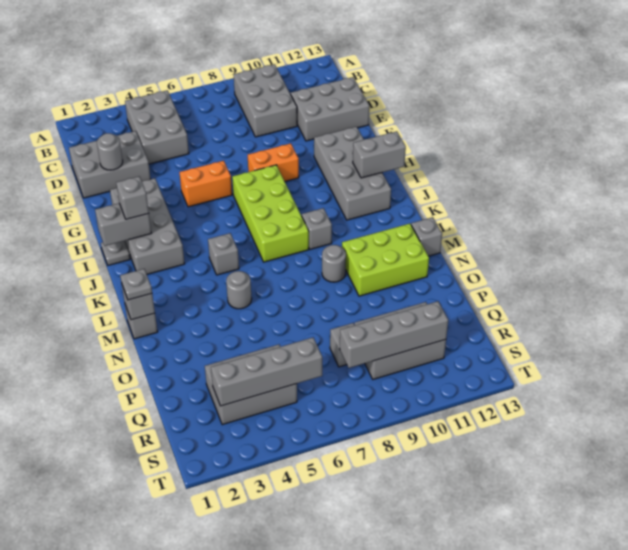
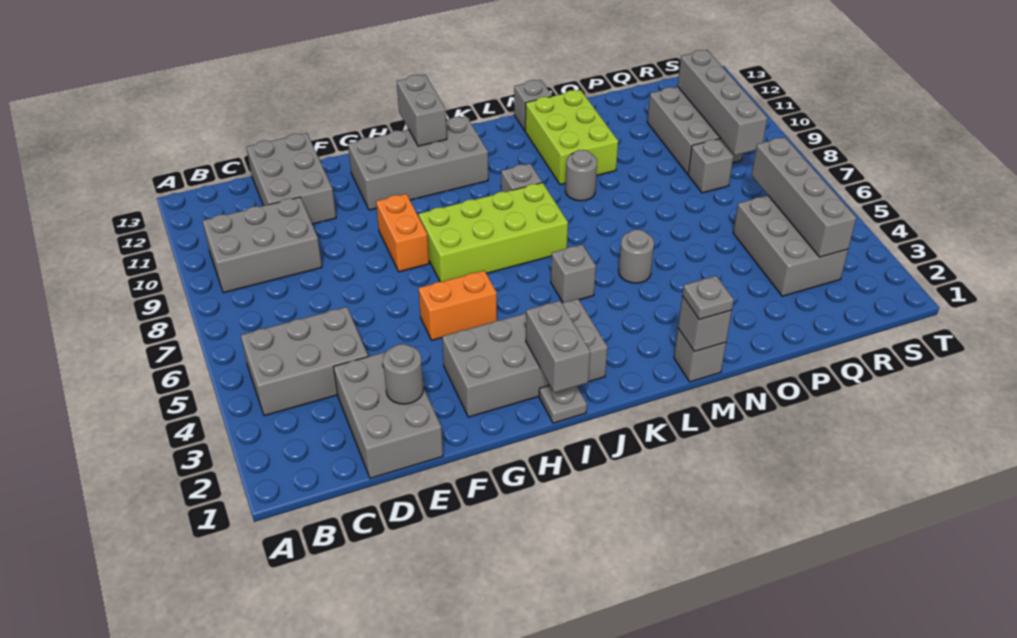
orange brick G5:G6 level 1 -> orange brick G5:H5 level 1
grey brick I2 level 3 -> none

